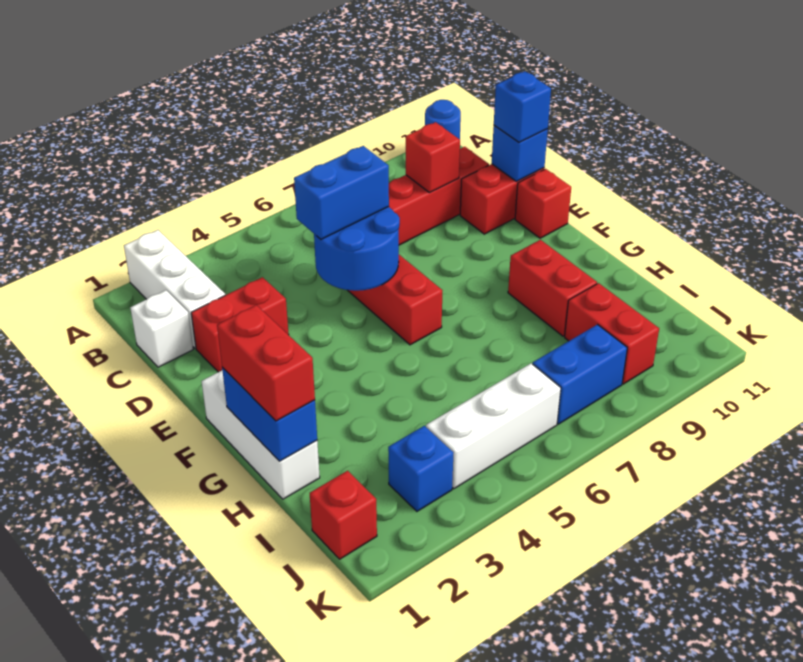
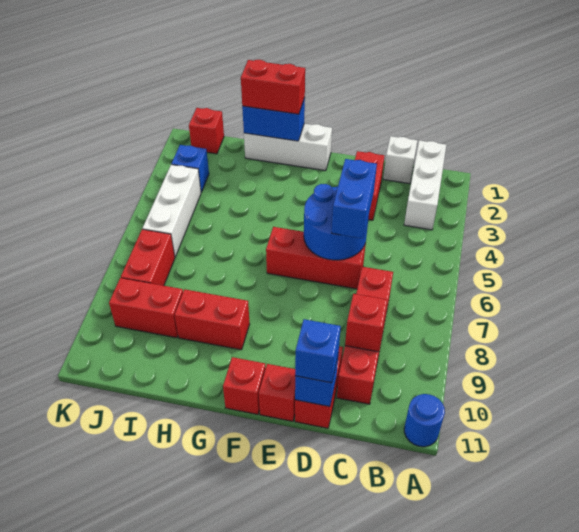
white brick A2:C2 level 1 -> white brick B1:B3 level 1
none -> red brick F11 level 1
blue brick J7:J8 level 1 -> red brick J7:J8 level 1

